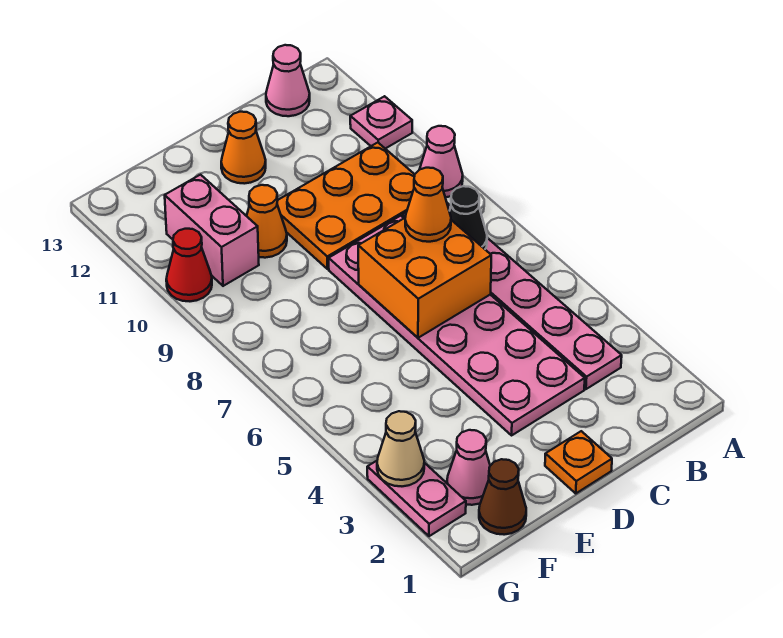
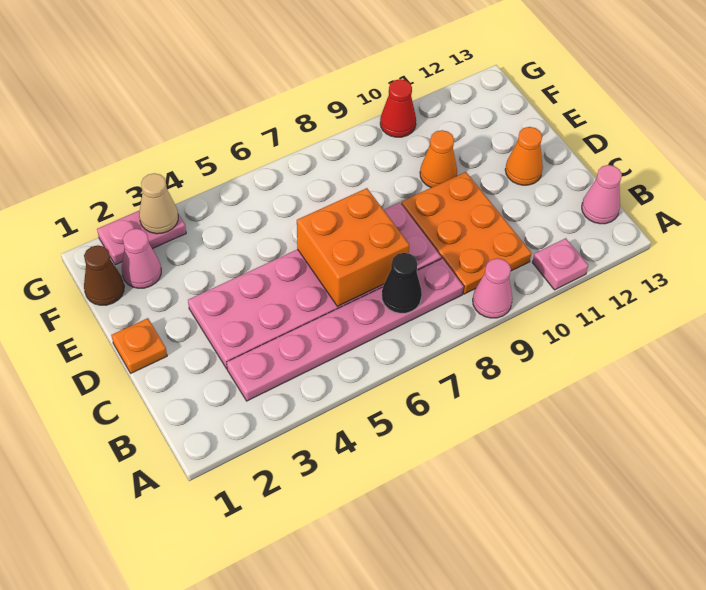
orange cone C7 level 3 -> none
pink brick F10:F11 level 1 -> none

